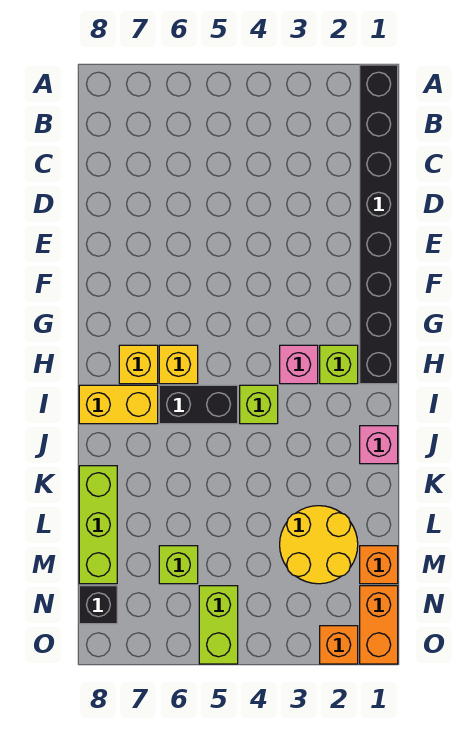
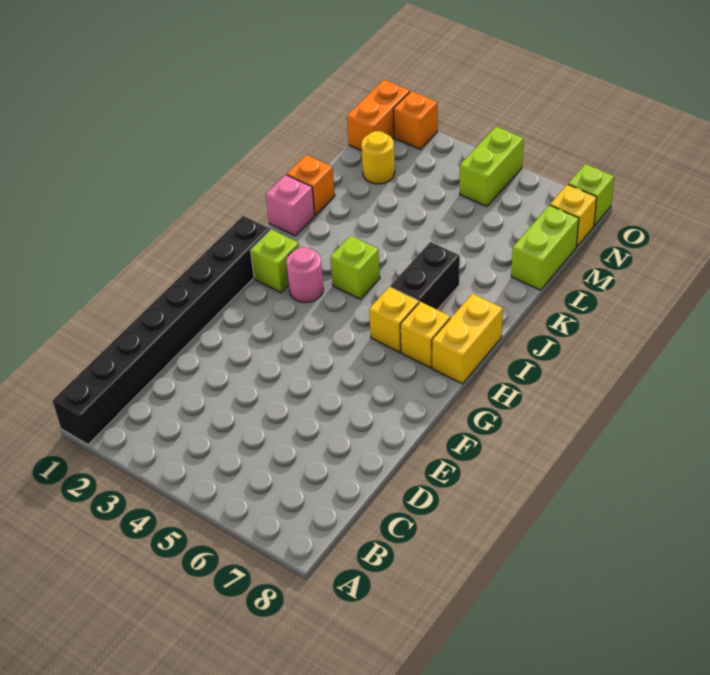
pink brick H3 level 1 -> pink round brick H3 level 1
black brick I5:I6 level 1 -> black brick I6:J6 level 1
yellow brick I7:I8 level 1 -> yellow brick H8:I8 level 1
lime brick K8:M8 level 1 -> lime brick L8:M8 level 1
yellow round brick L2:M3 level 1 -> yellow round brick M2 level 1
orange brick M1 level 1 -> orange brick K1 level 1
lime brick M6 level 1 -> lime brick O8 level 1
black brick N8 level 1 -> yellow brick N8 level 1

